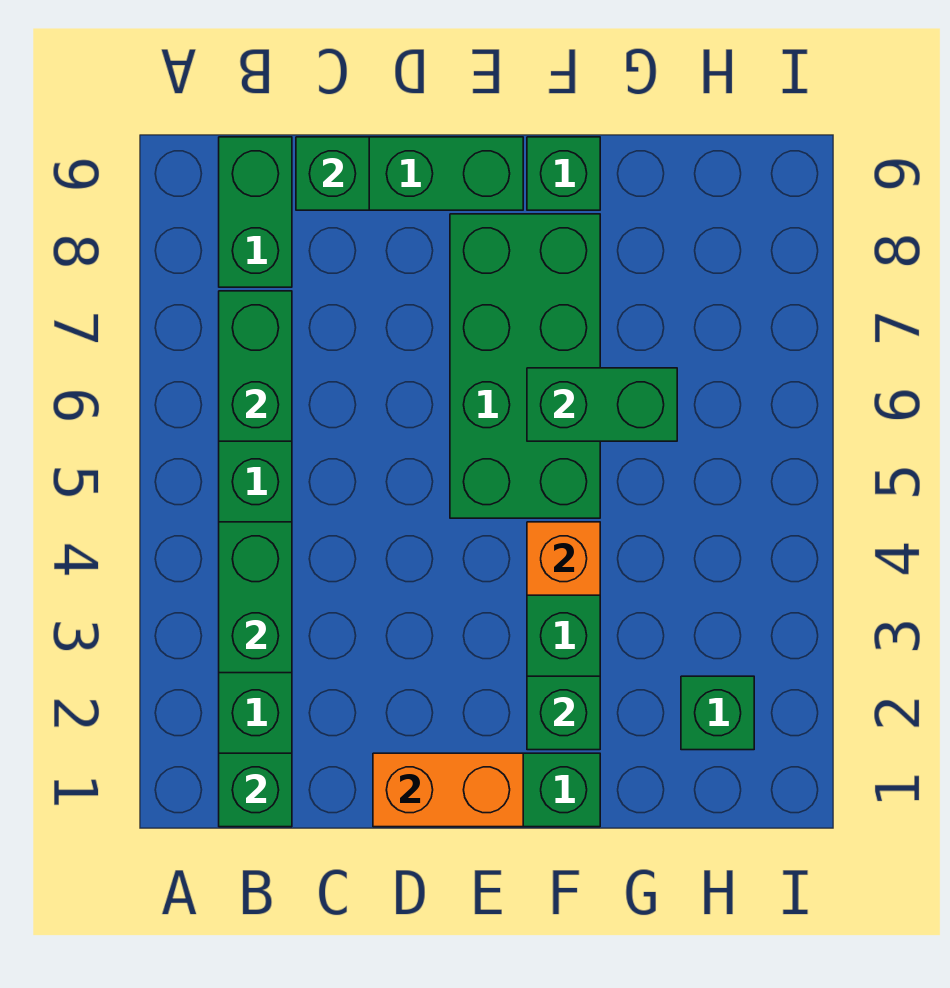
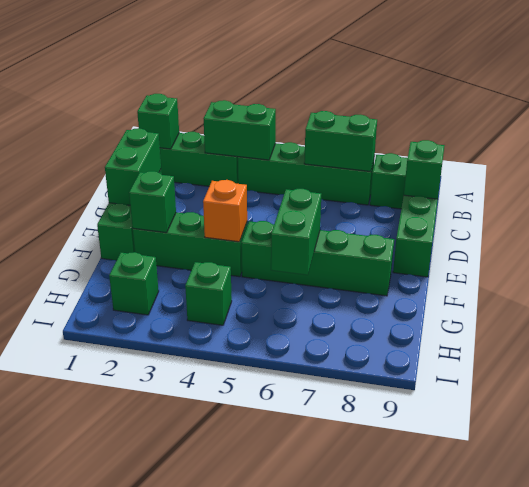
orange brick D1:E1 level 2 -> green brick D1:E1 level 2
green brick E5:F8 level 1 -> green brick F5:F8 level 1
green brick F9 level 1 -> green brick H4 level 1

